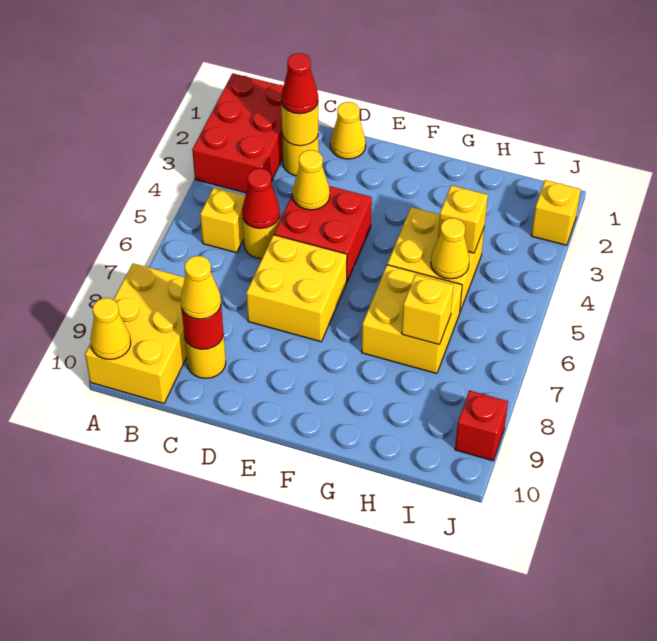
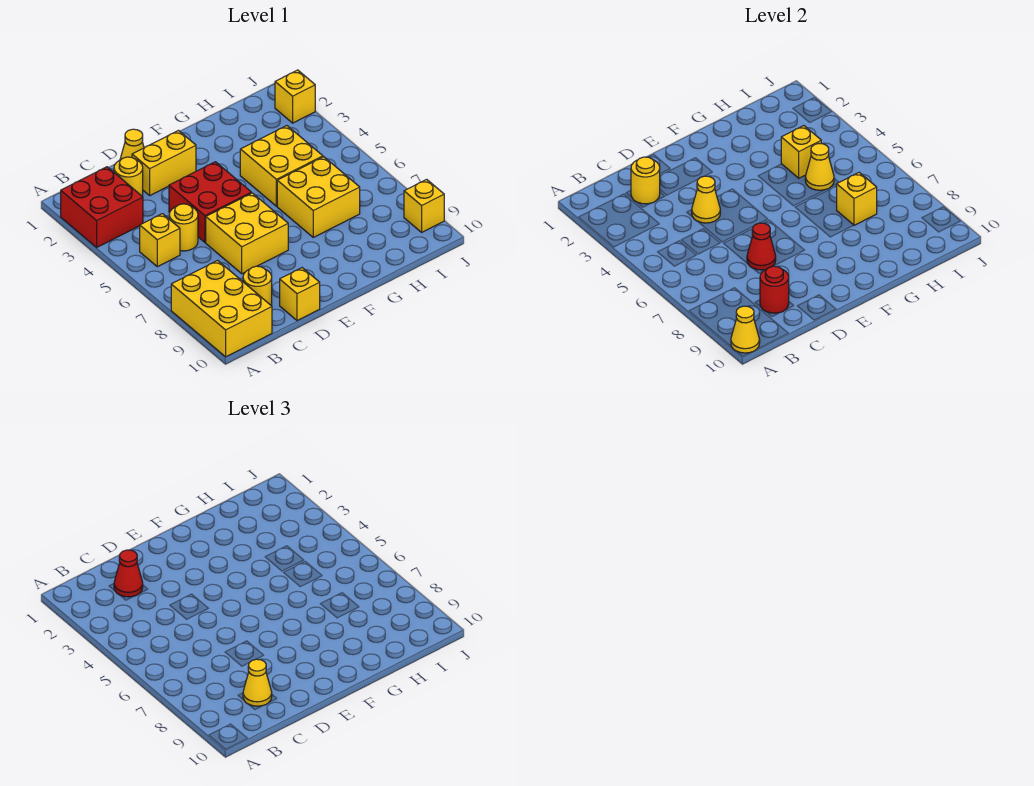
red brick A1:B3 level 1 -> red brick A2:B3 level 1
red cone C5 level 2 -> red cone D7 level 2
none -> yellow brick D2:E2 level 1
none -> yellow brick D10 level 1
red brick J9 level 1 -> yellow brick J9 level 1

